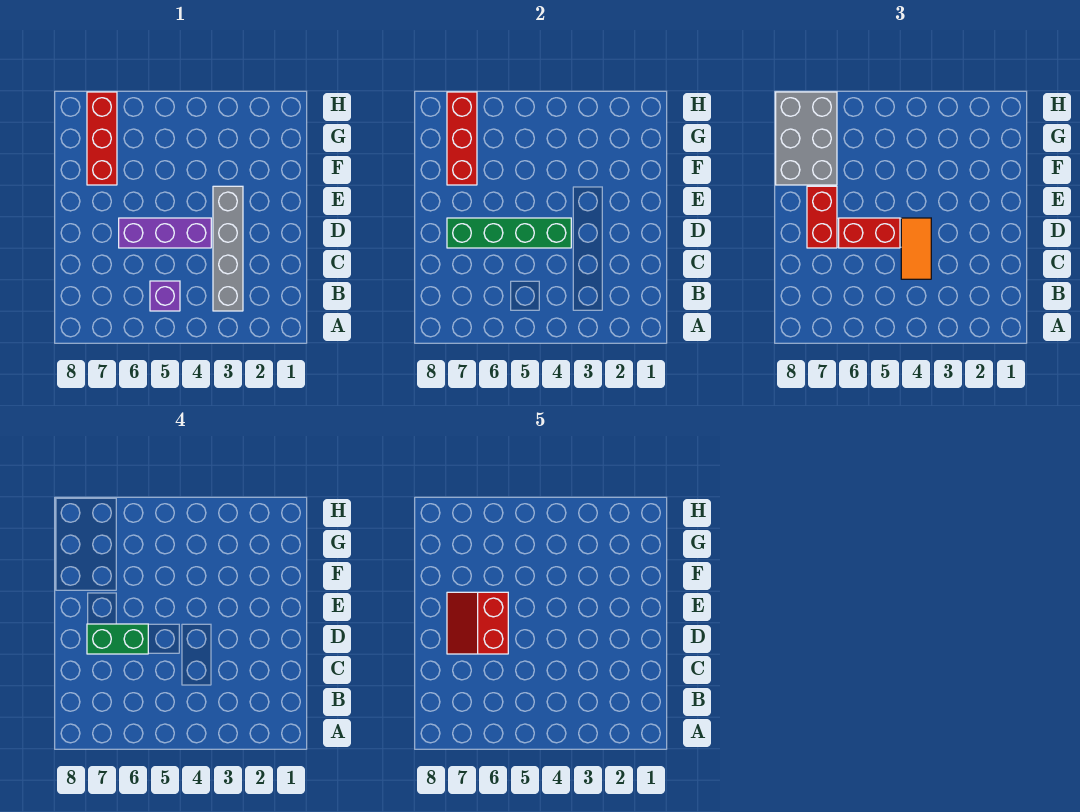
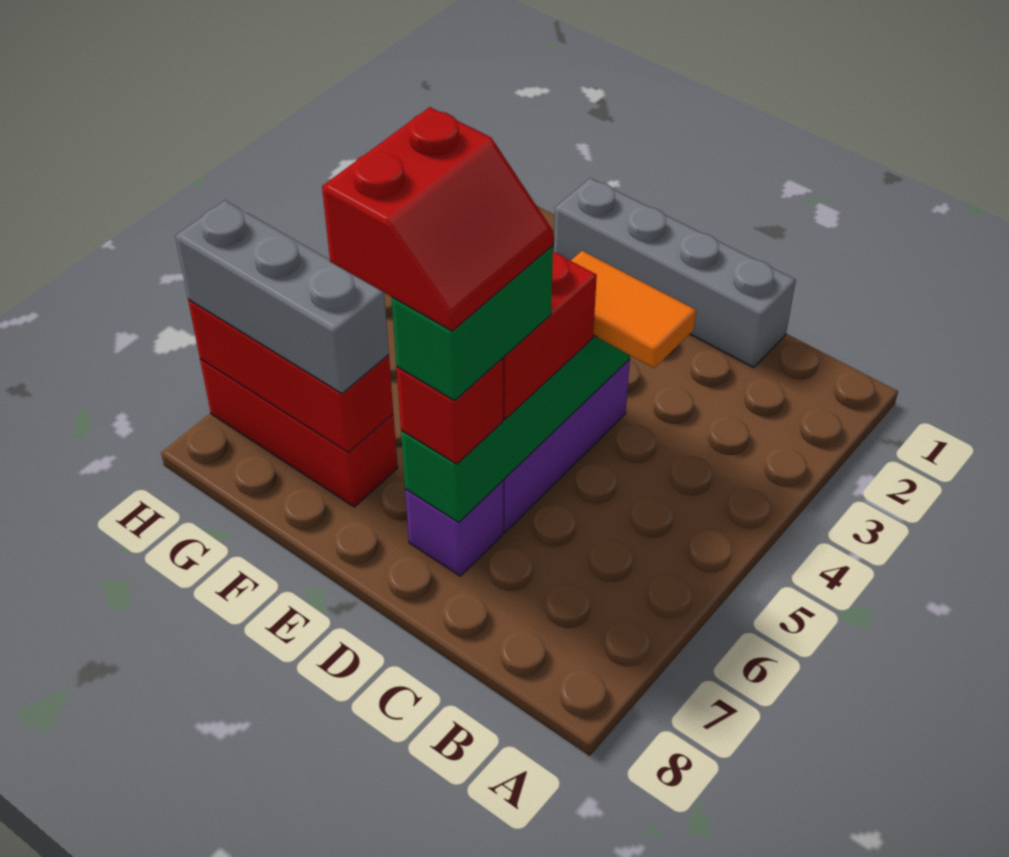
grey brick B3:E3 level 1 -> grey brick C1:F1 level 1
purple brick B5 level 1 -> purple brick D7 level 1
red slope D6:E7 level 5 top 6 -> red slope D6:E7 level 5 top E
red brick D7:E7 level 3 -> red brick D7 level 3
grey brick F7:H8 level 3 -> grey brick F7:H7 level 3

